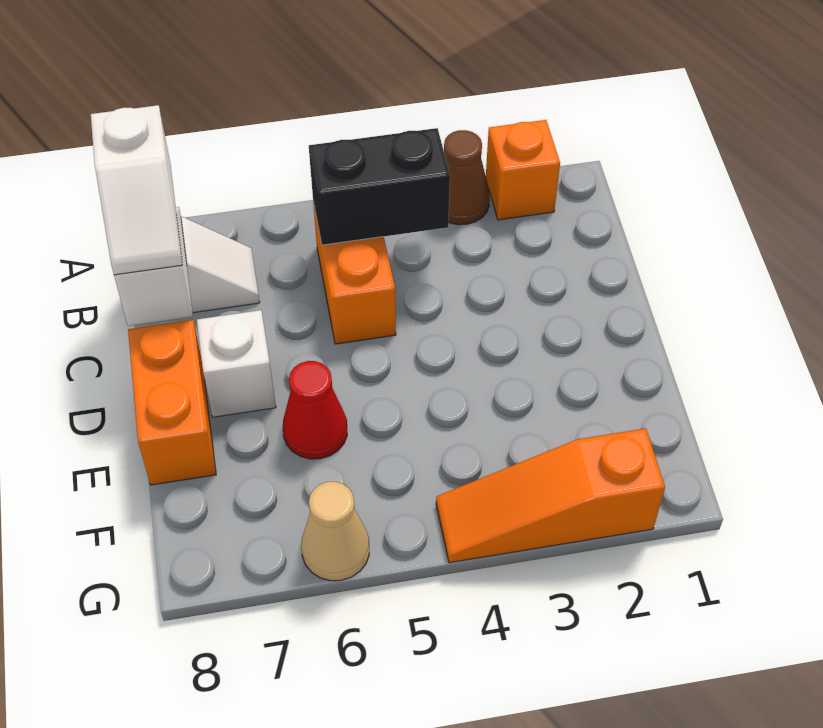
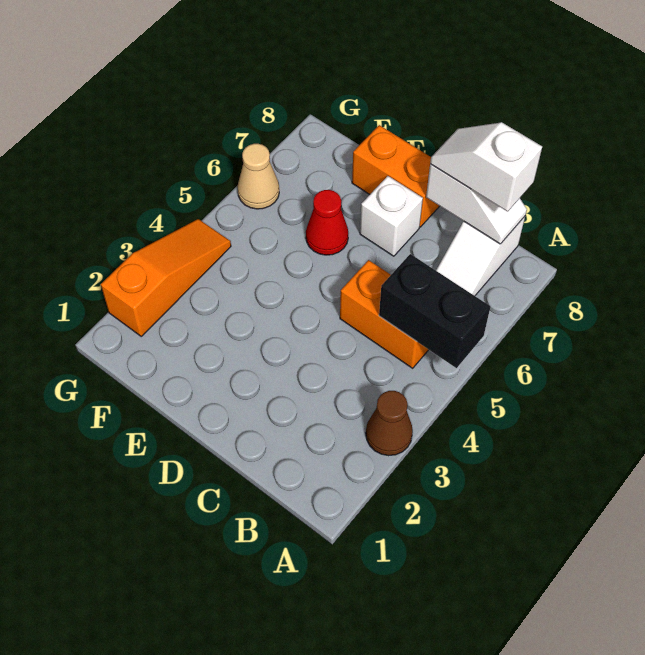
orange brick A2 level 1 -> none
black brick B4:B5 level 2 -> black brick A5:B5 level 2

